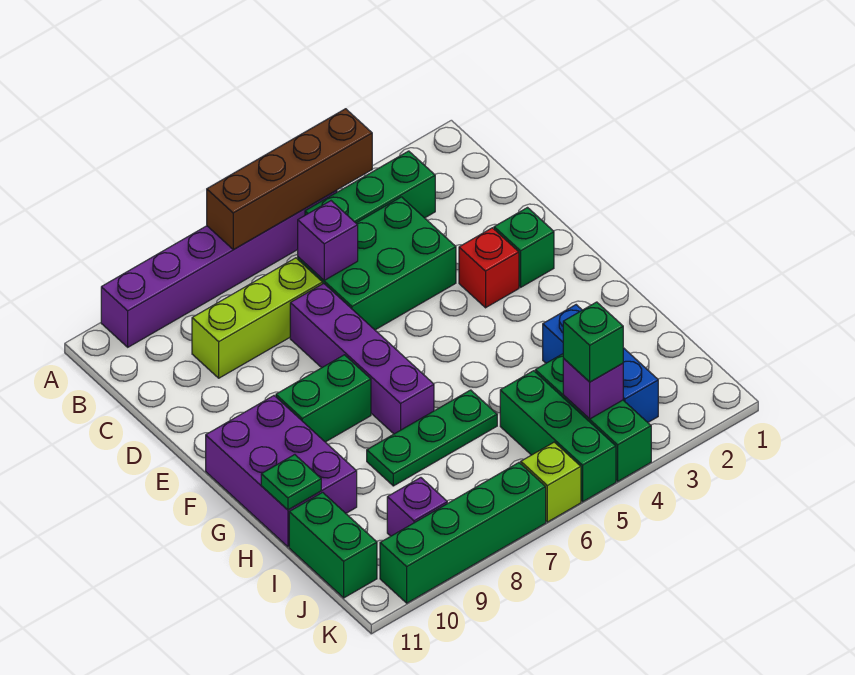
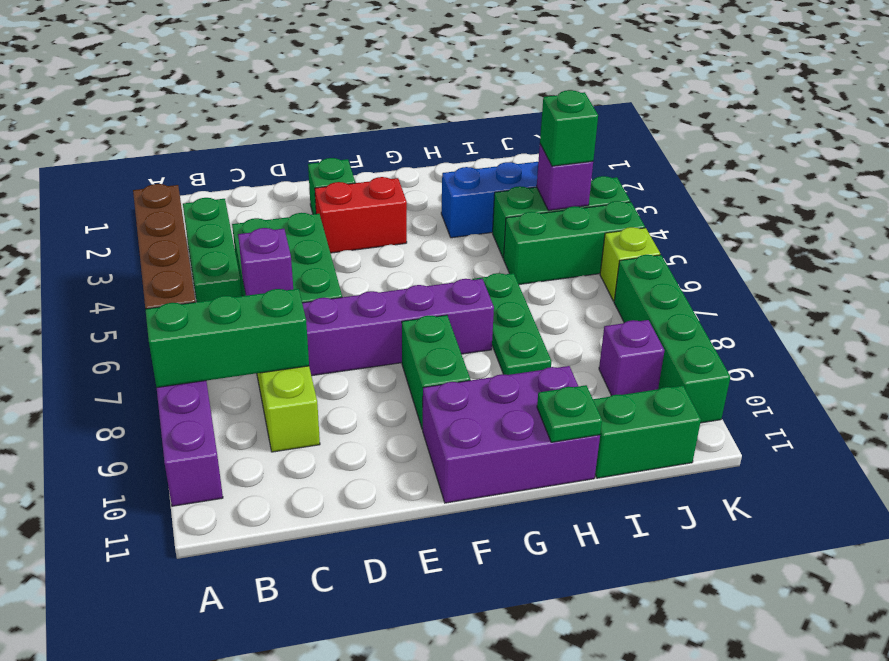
none -> green brick A8:C8 level 2
red brick E3 level 1 -> red brick E3:F3 level 1

